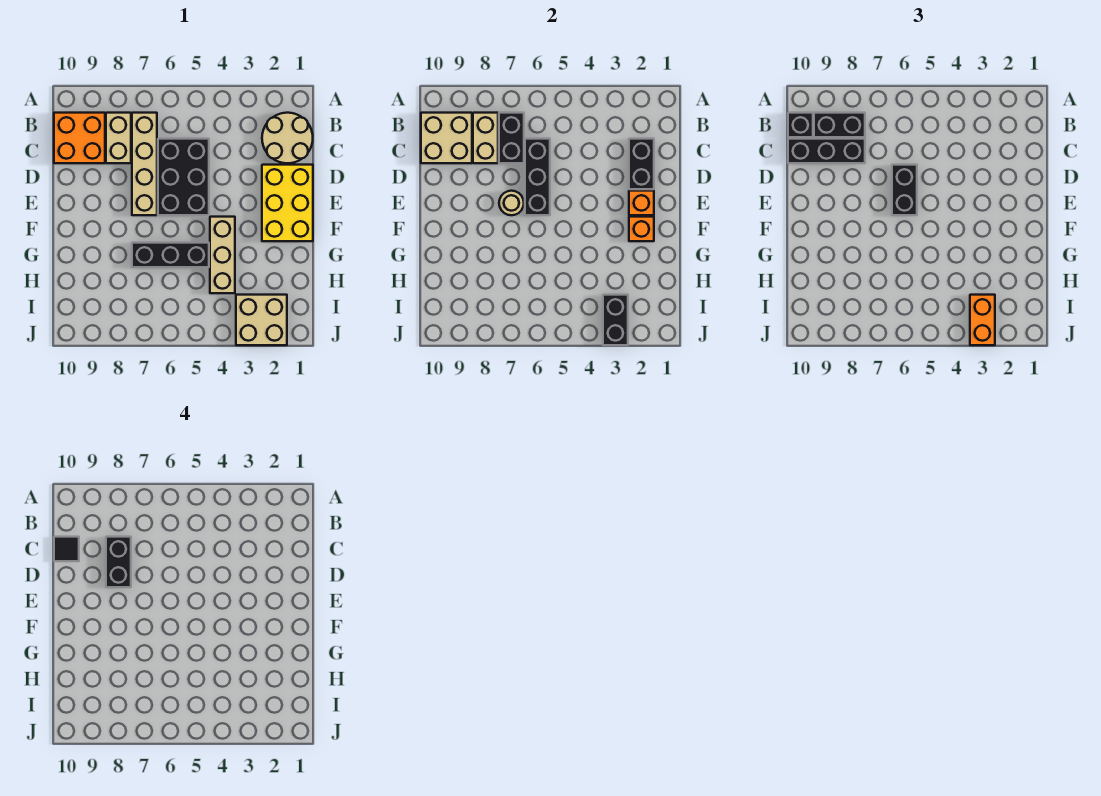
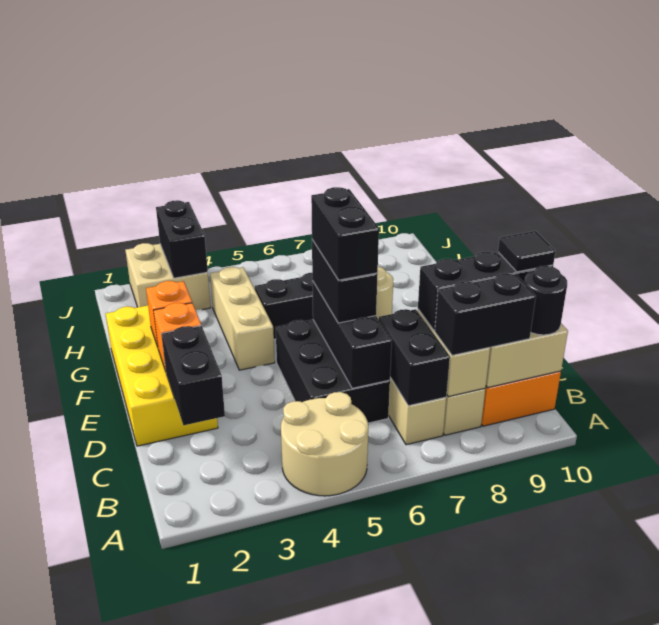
tan round brick B1:C2 level 1 -> tan round brick A4:B5 level 1
black brick B10 level 3 -> black round brick B10 level 3
black brick C8:D8 level 4 -> black brick D6:E6 level 4
yellow brick D1:F2 level 1 -> yellow brick D1:G2 level 1
orange brick I3:J3 level 3 -> none

